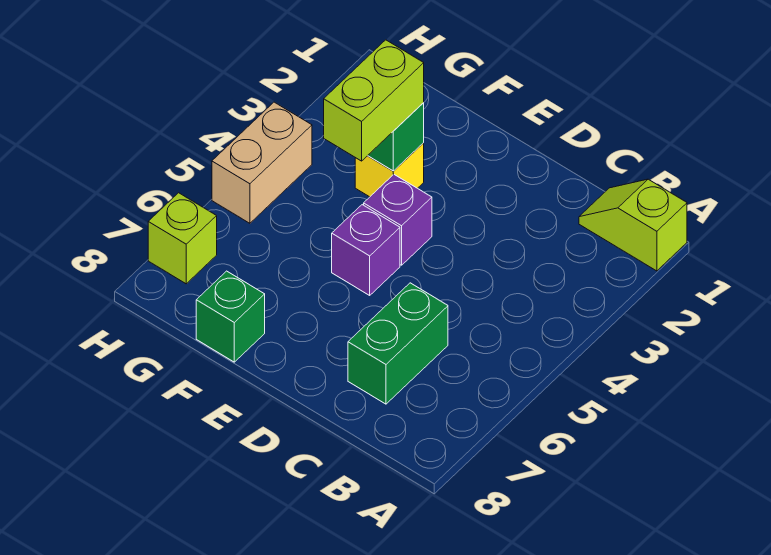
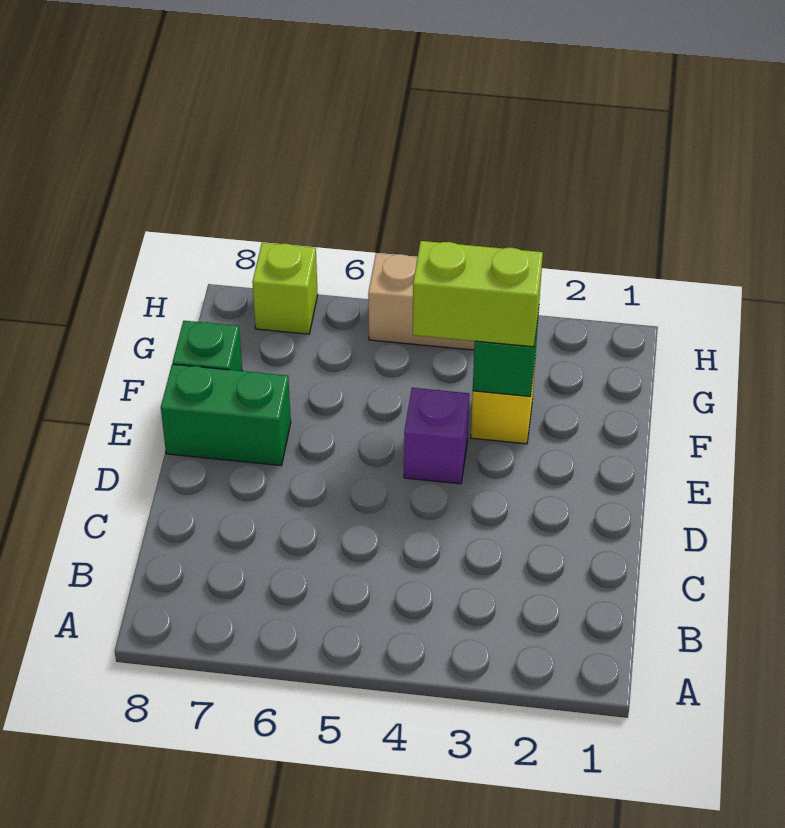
lime slope A1:B1 level 1 top A -> none
green brick C6:C7 level 1 -> green brick E7:E8 level 1
purple brick E5 level 1 -> none

